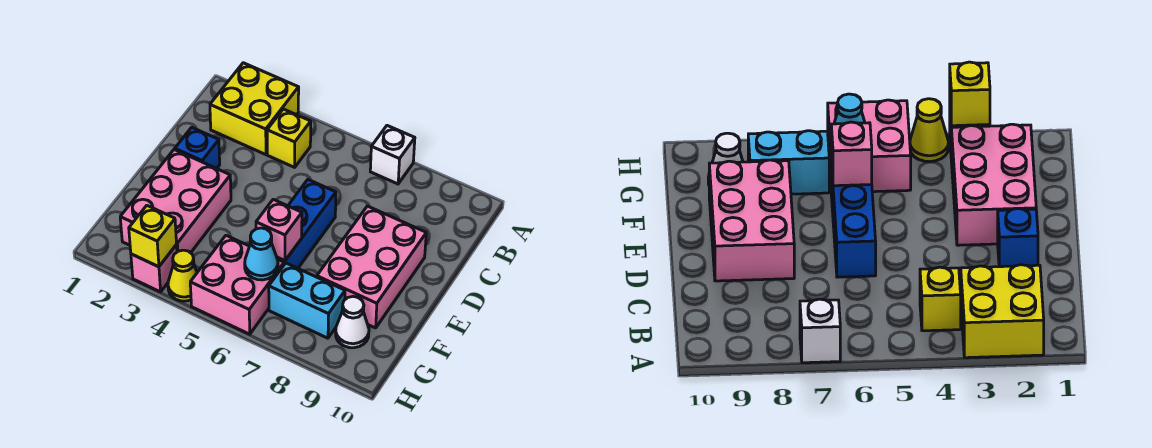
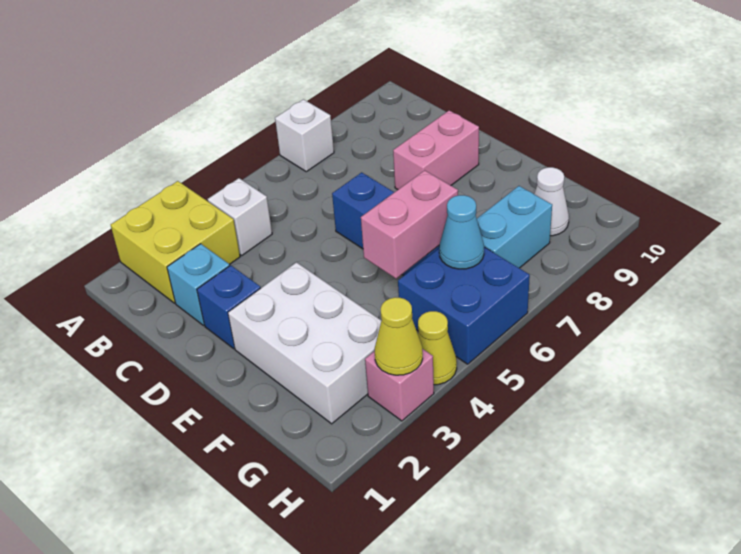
yellow brick B4 level 1 -> white brick B4 level 1
none -> cyan brick C2 level 1
pink brick D8:F9 level 1 -> pink brick D8:D9 level 1
pink brick E2:G3 level 1 -> white brick E2:G3 level 1
pink brick F6 level 2 -> pink brick F5:F6 level 2
pink brick G5:H6 level 1 -> blue brick G5:H6 level 1
yellow brick H3 level 2 -> yellow cone H3 level 2

